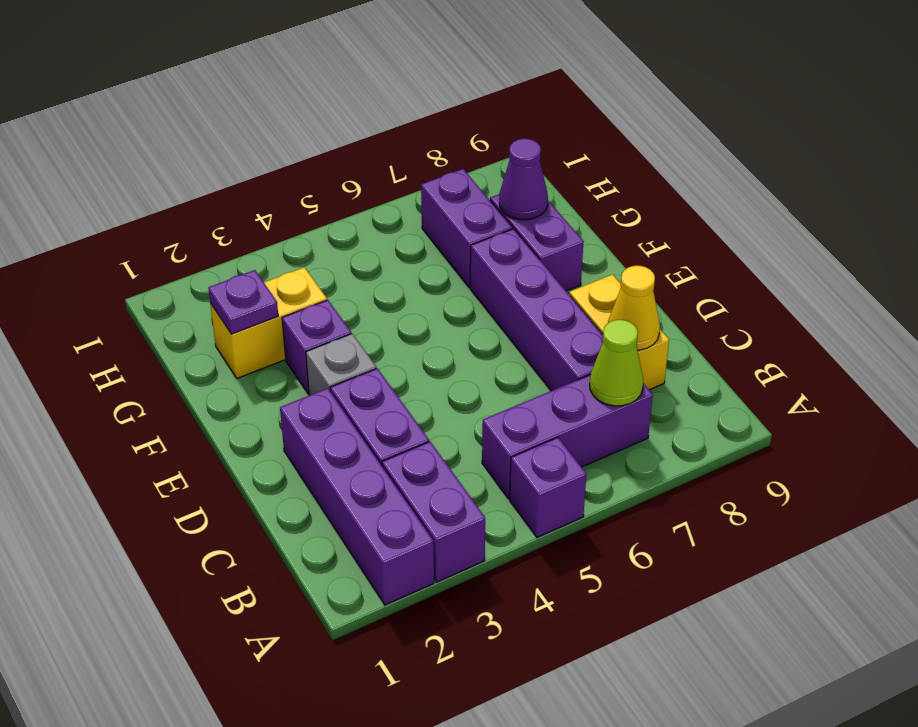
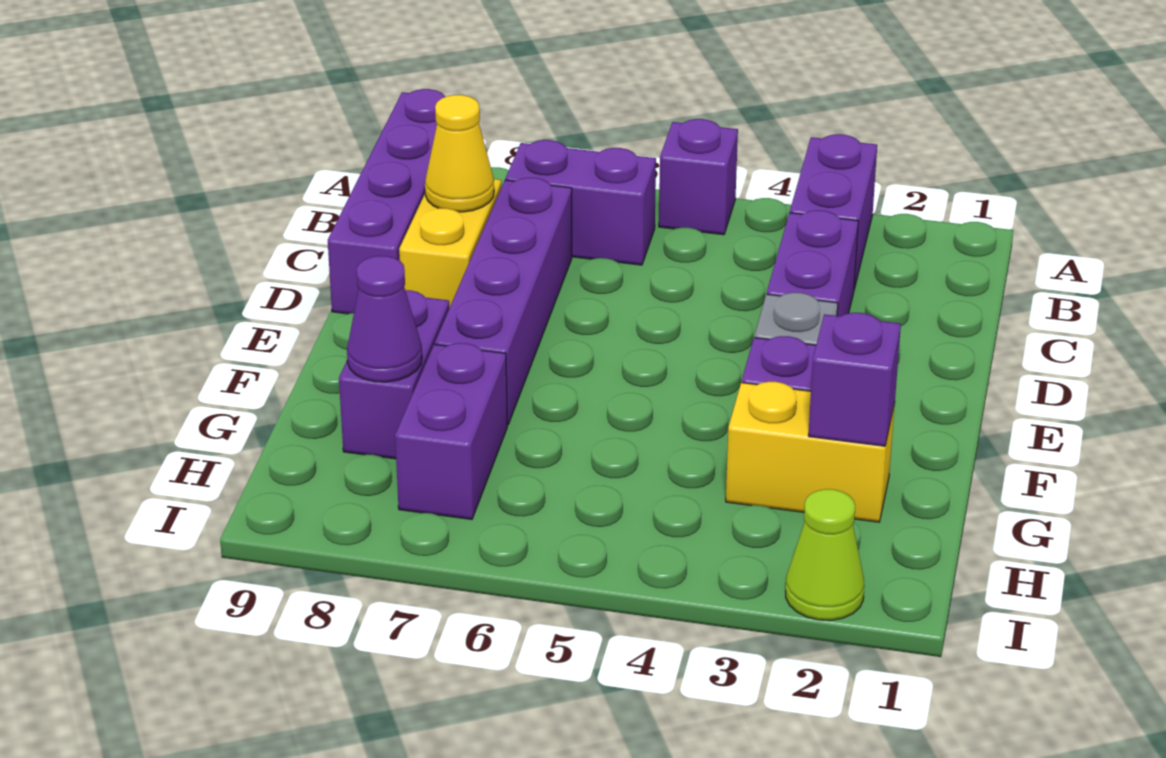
purple brick A2:D2 level 1 -> purple brick A9:D9 level 1
purple brick B5:B7 level 1 -> purple brick B6:B7 level 1
lime cone B7 level 2 -> lime cone I2 level 1
purple plate G2 level 2 -> purple brick G2 level 2

